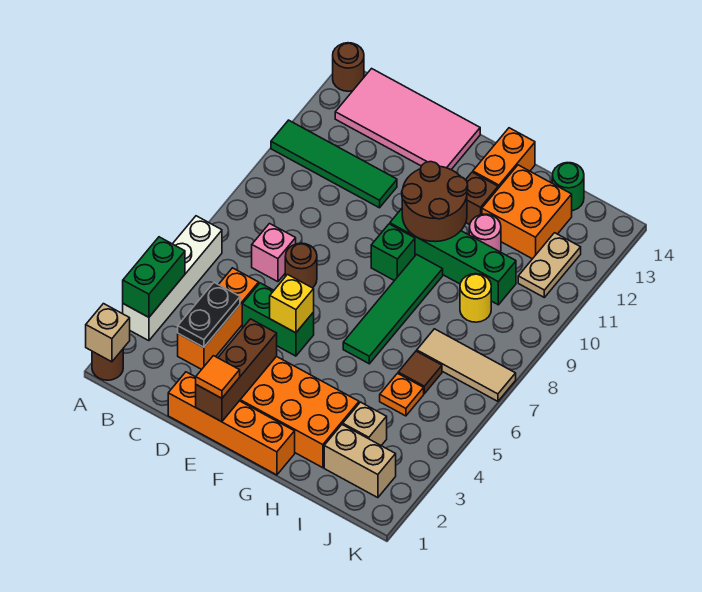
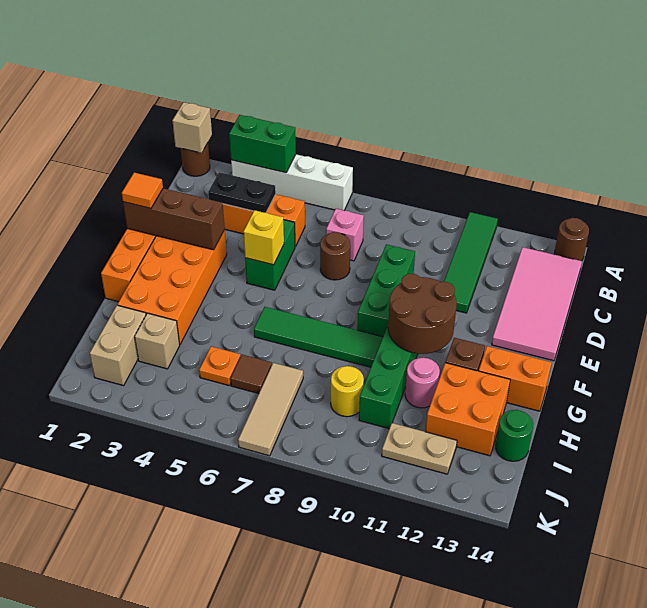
green brick F9 level 1 -> green brick D9:F9 level 1

